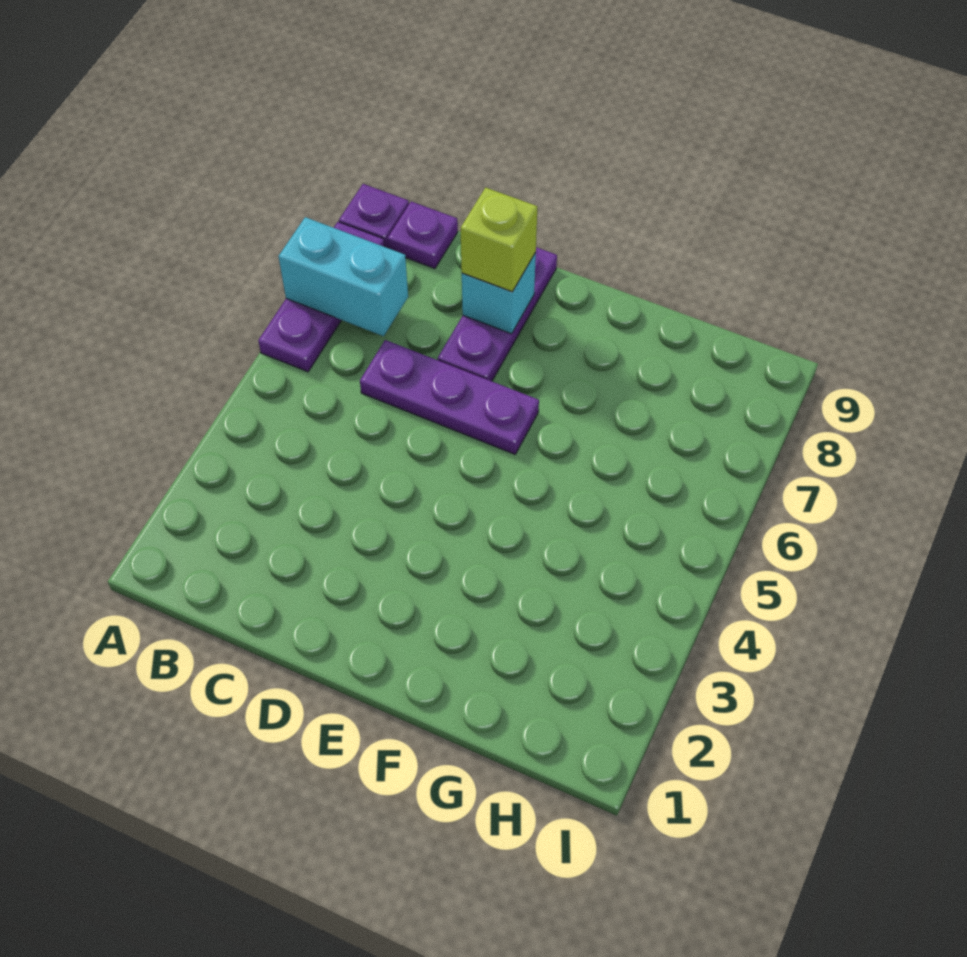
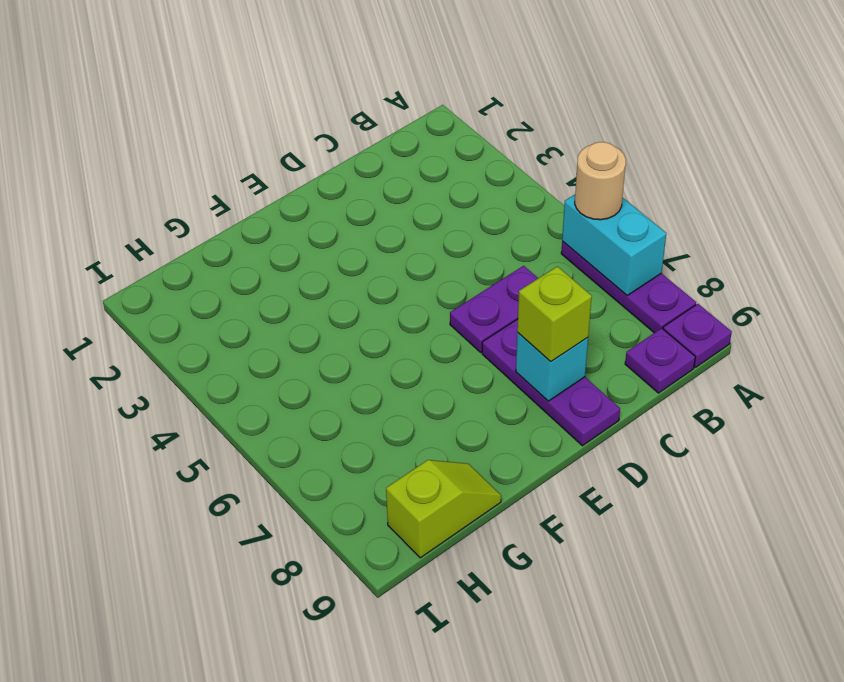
none -> tan round brick A6 level 3
cyan brick A7:B7 level 2 -> cyan brick A6:A7 level 2
purple plate C6:E6 level 1 -> purple plate C6:D6 level 1
none -> lime slope G9:H9 level 1 top H

